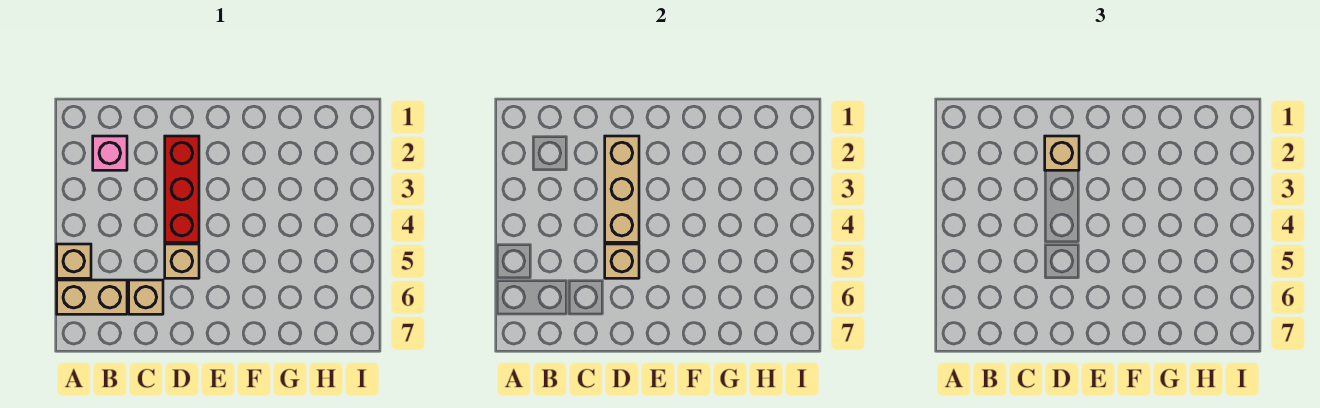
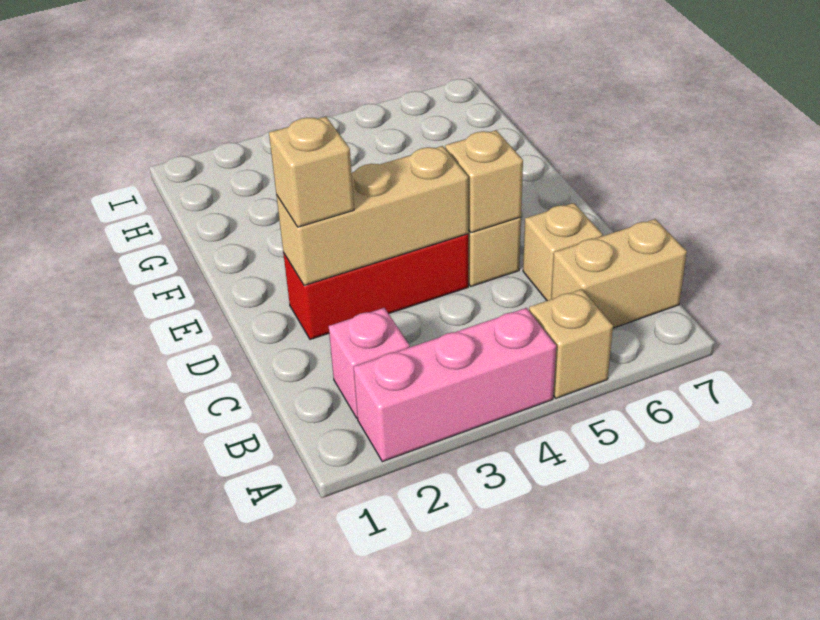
none -> pink brick A2:A4 level 1
tan brick A6:B6 level 1 -> tan brick B6:B7 level 1

